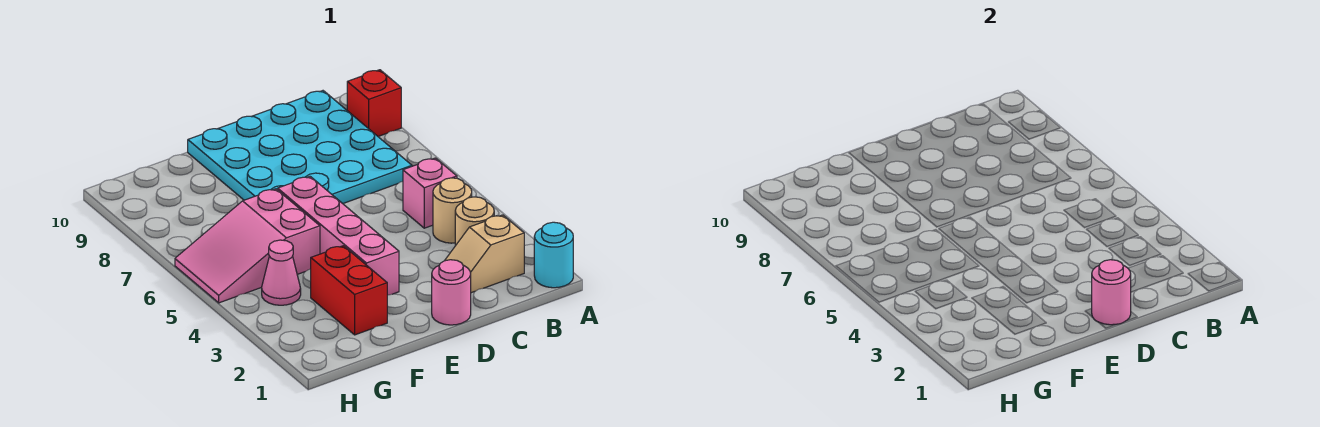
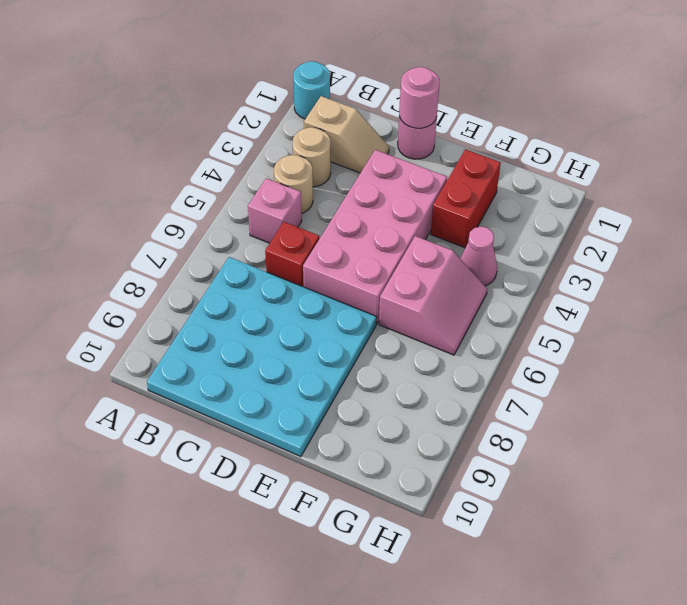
red brick A9 level 1 -> red brick C6 level 1
pink brick E3:E6 level 1 -> pink brick D3:E6 level 1
pink slope F5:H6 level 1 top F -> pink slope F5:G6 level 1 top F

